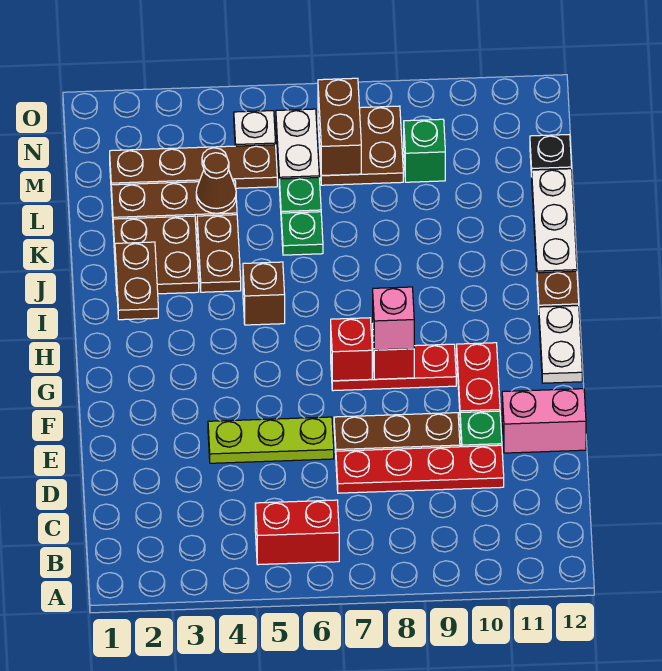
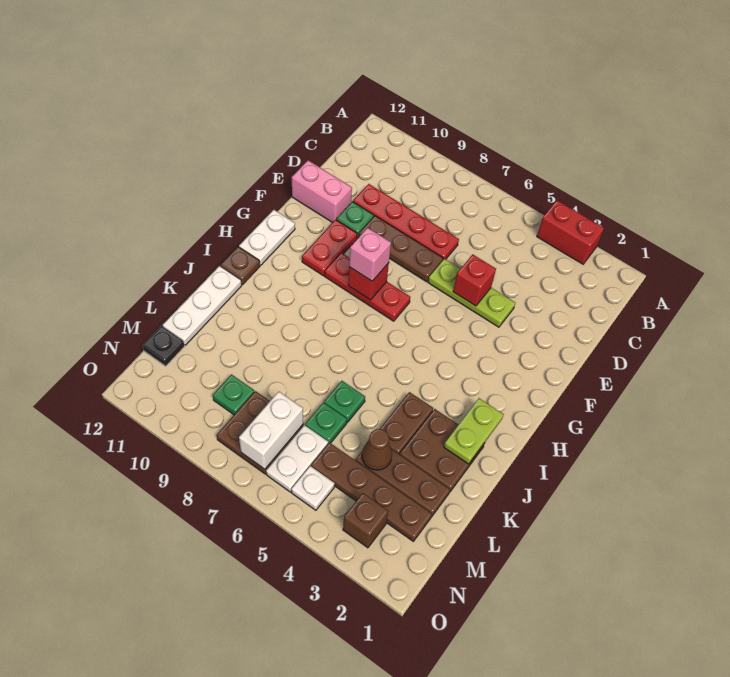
red brick B5:B6 level 1 -> red brick A3:A4 level 1
red brick G7 level 2 -> red brick E5 level 2
brown plate I2:J2 level 2 -> lime plate I2:J2 level 2
brown brick I5 level 1 -> brown brick N3 level 1
brown brick M7:N7 level 2 -> white brick M7:N7 level 2
green brick M9 level 1 -> green plate M9 level 1

